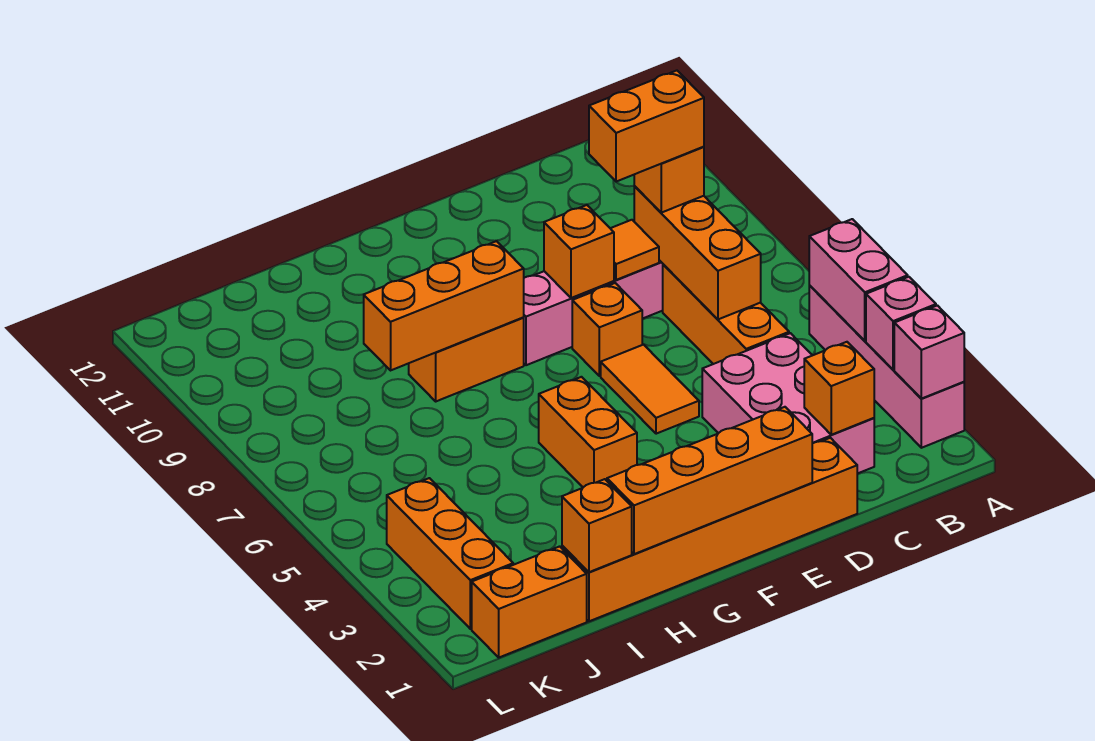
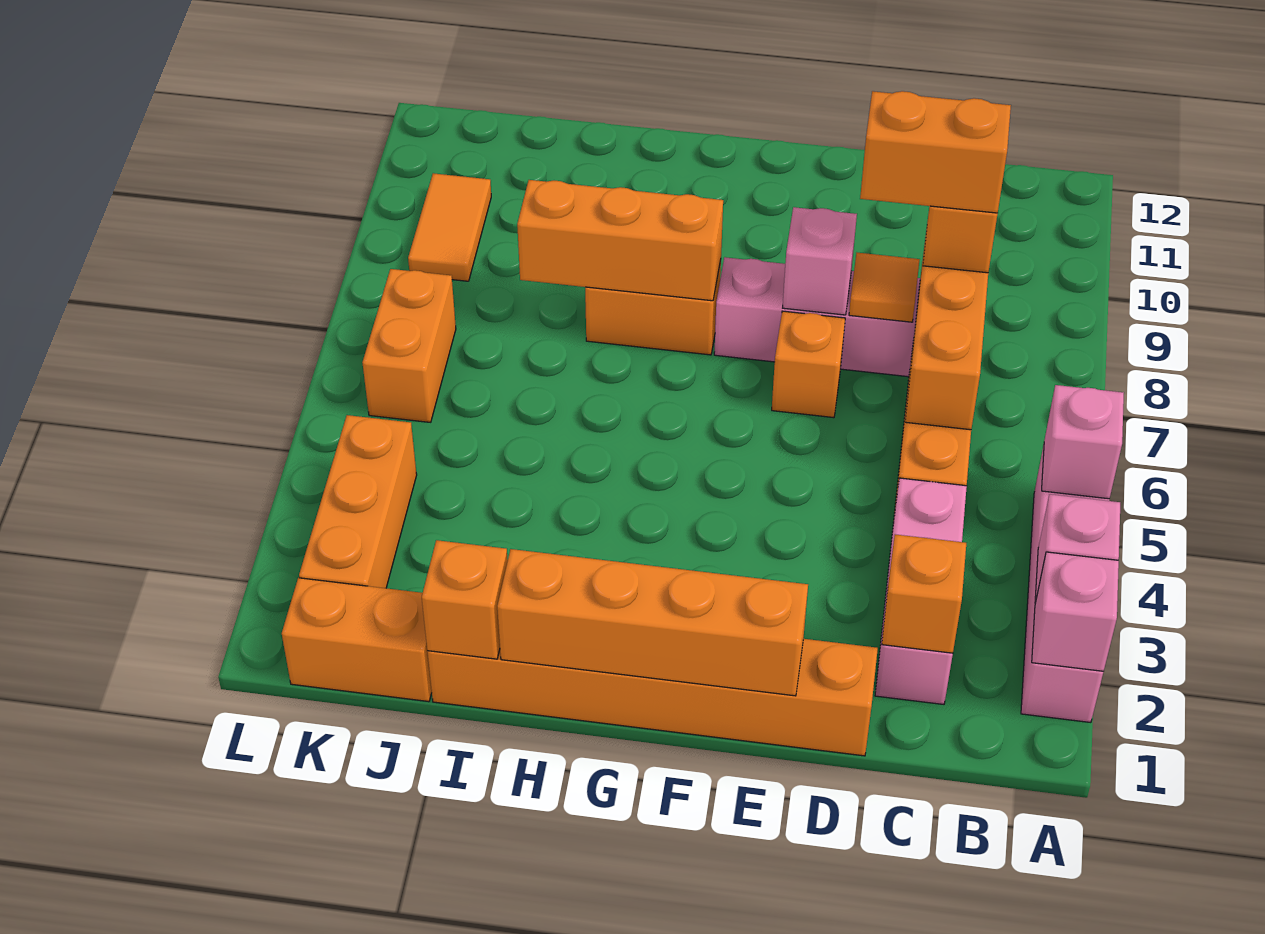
pink brick A4:A5 level 2 -> pink brick A5 level 2
pink brick C2:D4 level 1 -> pink brick C2:C4 level 1
orange tile E5:E6 level 1 -> orange tile K9:K10 level 1
orange brick E8 level 2 -> pink brick E8 level 2
orange brick G4:G5 level 1 -> orange brick K6:K7 level 1

